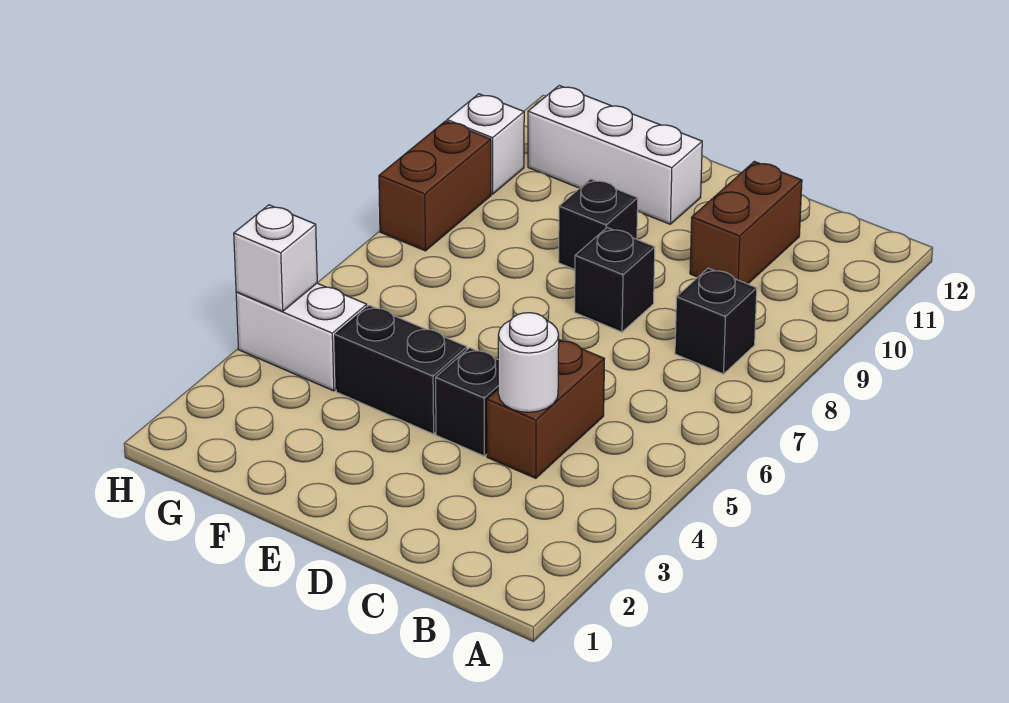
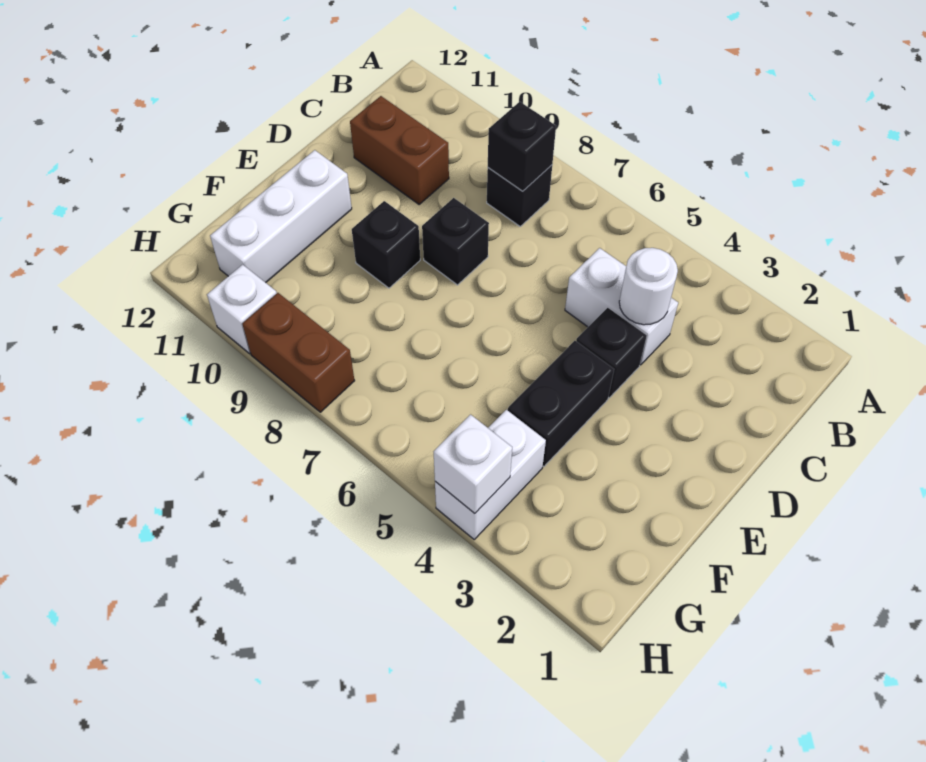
none -> black brick B8 level 2
brown brick C4:C5 level 1 -> white brick C4:C5 level 1

